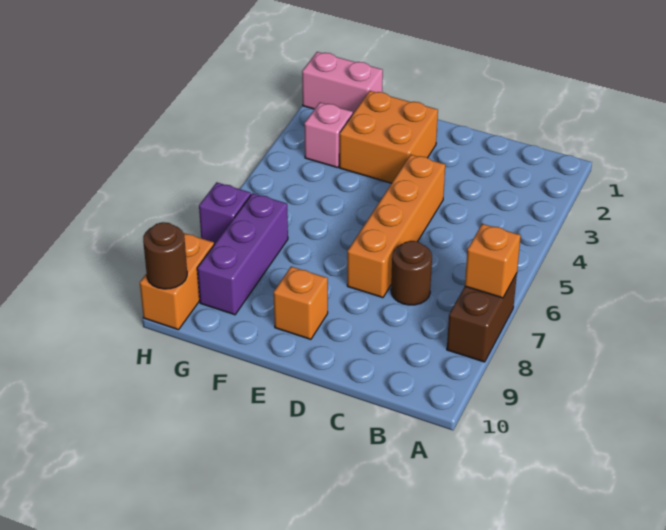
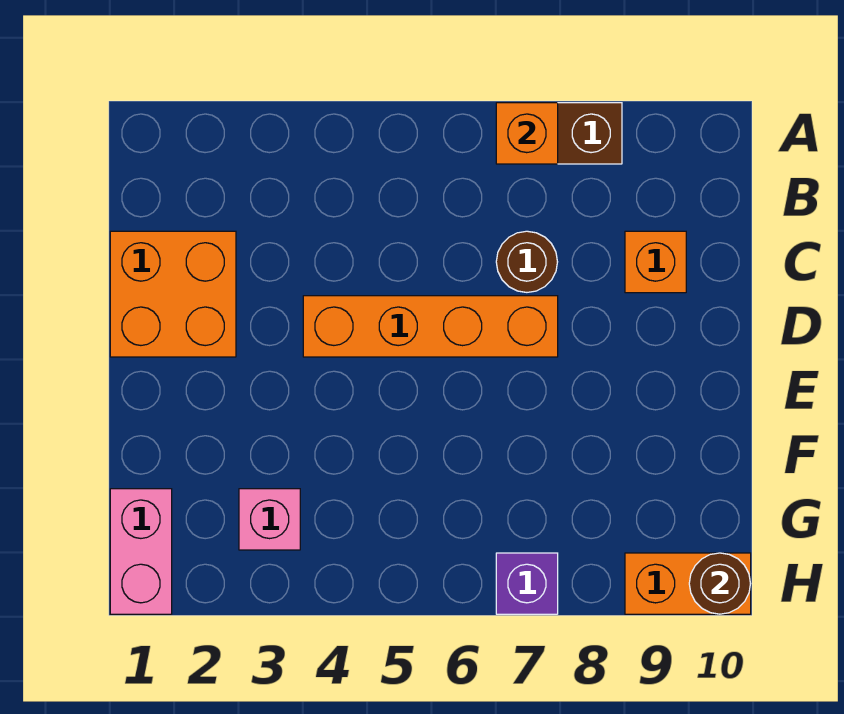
orange brick E2:F3 level 1 -> orange brick C1:D2 level 1
orange brick E9 level 1 -> orange brick C9 level 1
purple brick G7:G9 level 1 -> none

